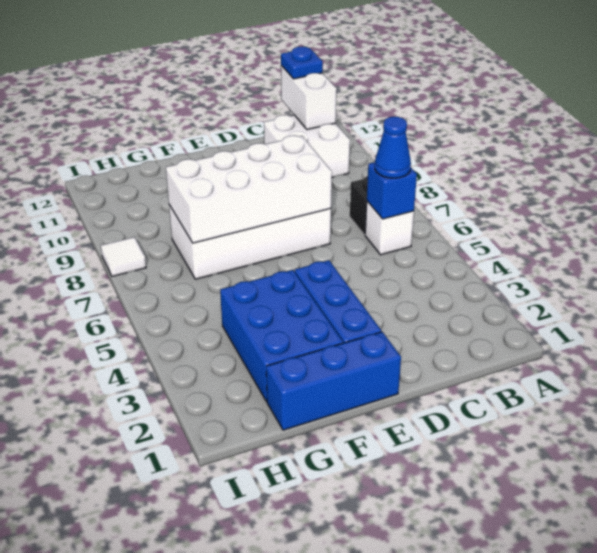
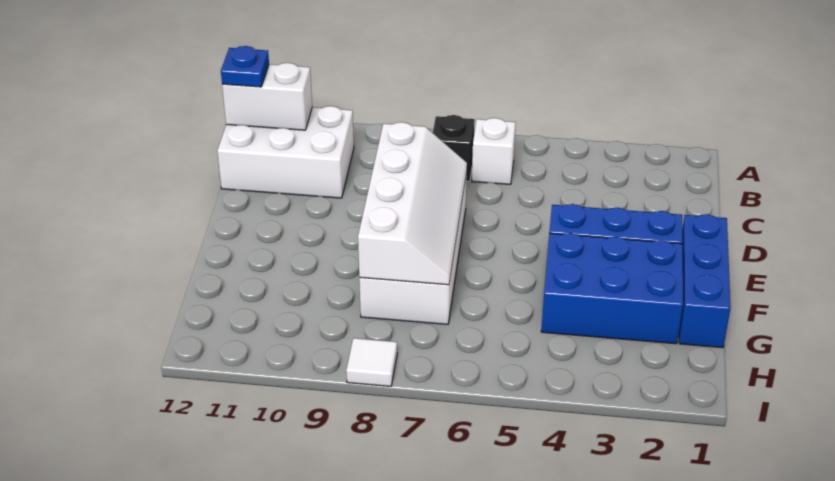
blue brick B6 level 2 -> none
blue cone B6 level 3 -> none
white brick B10:C11 level 1 -> white brick B10:C12 level 1
white brick D7:G8 level 2 -> white slope D7:G8 level 2 top 8

